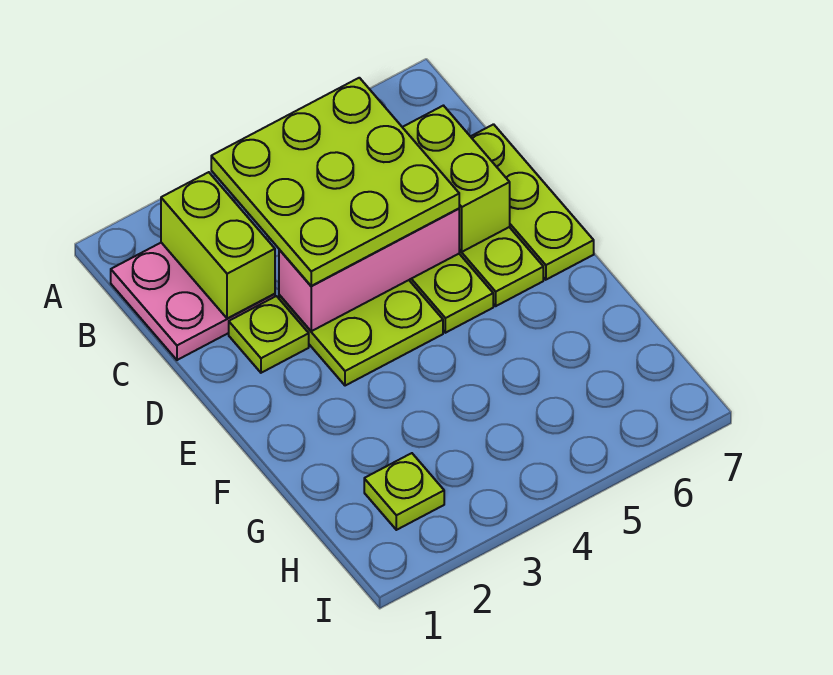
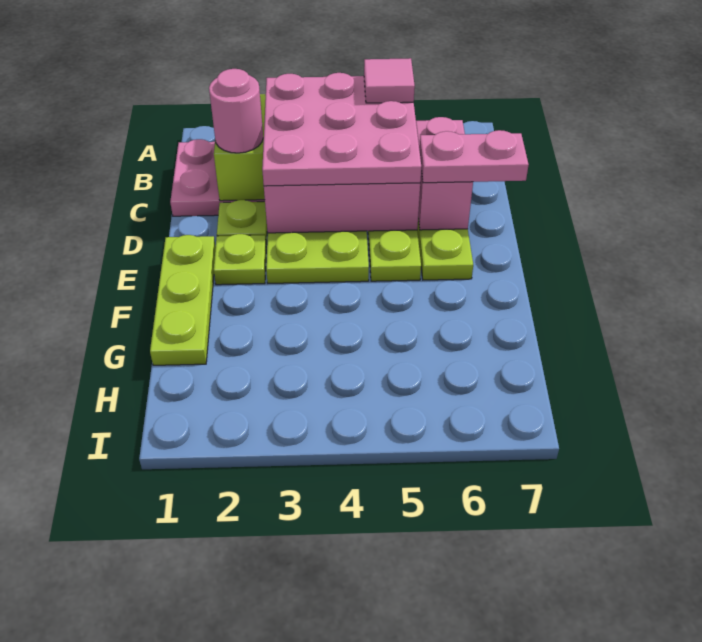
lime plate B3:D5 level 3 -> pink plate B3:D5 level 3
none -> pink tile B5 level 4
none -> pink round brick C2 level 3
lime brick C6:D6 level 2 -> pink brick C6:D6 level 2
lime plate C7:E7 level 1 -> lime plate E1:G1 level 1
none -> pink plate D6:D7 level 3
lime plate H2 level 1 -> lime plate E2 level 1

